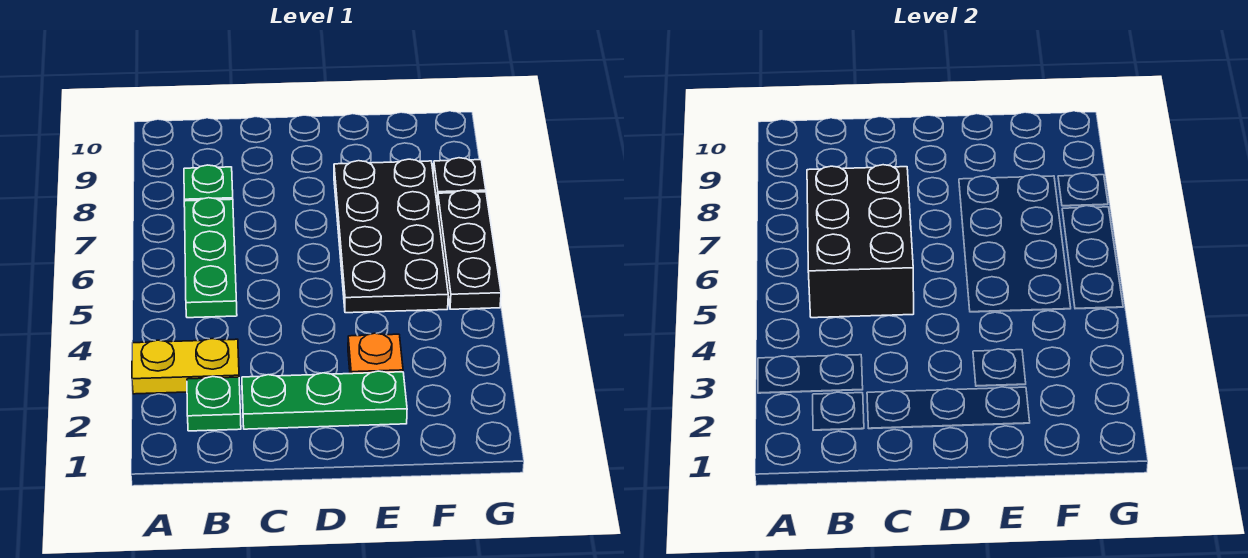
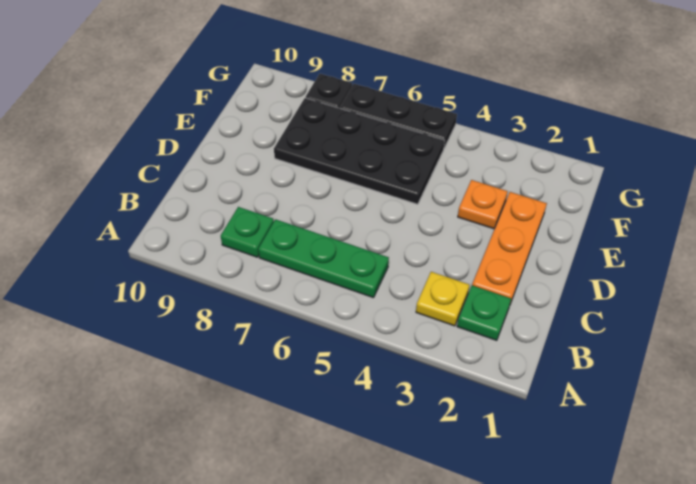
yellow plate A3:B3 level 1 -> yellow plate B3 level 1
black brick B5:C7 level 2 -> none
green plate C2:E2 level 1 -> orange plate C2:E2 level 1

